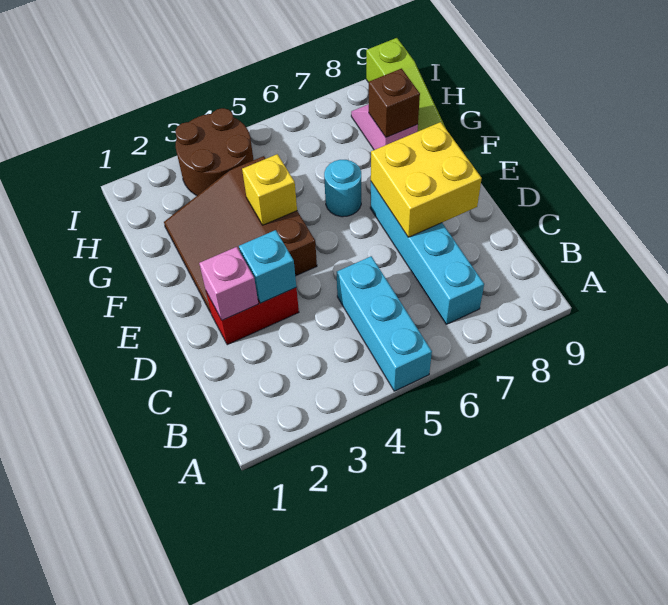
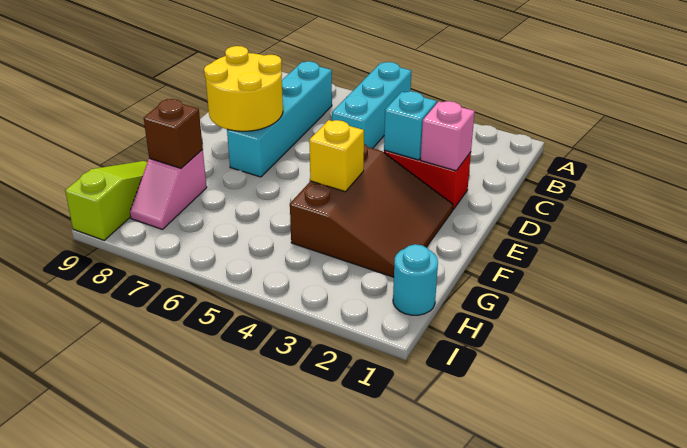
yellow brick D7:E8 level 2 -> yellow round brick D7:E8 level 2
cyan round brick F6 level 1 -> cyan round brick H1 level 1
brown round brick H3:I4 level 1 -> none

